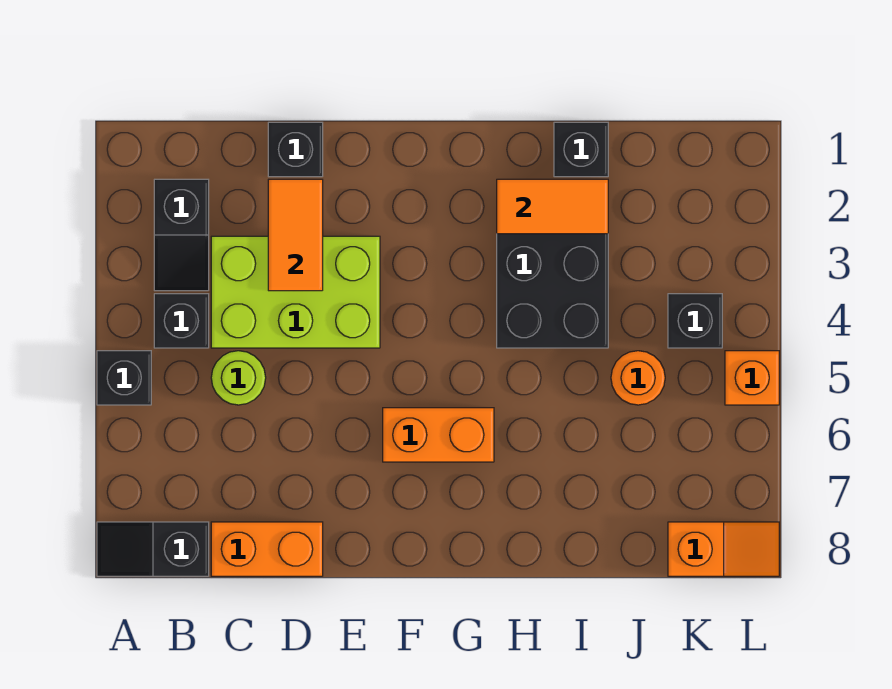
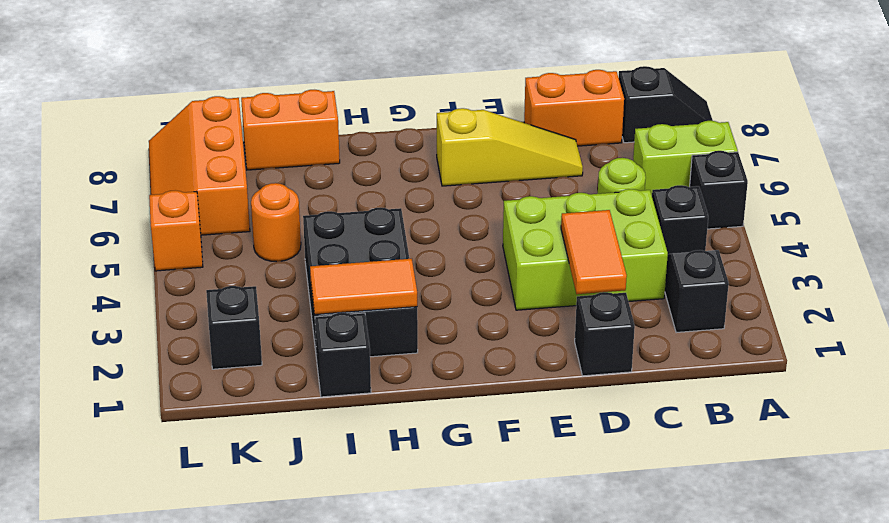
none -> lime brick A6:B6 level 1
none -> yellow slope D7:F7 level 1 top F
orange brick F6:G6 level 1 -> orange brick I8:J8 level 1
black brick K4 level 1 -> black brick K2 level 1
orange slope K8:L8 level 1 top K -> orange slope K6:L8 level 1 top K

